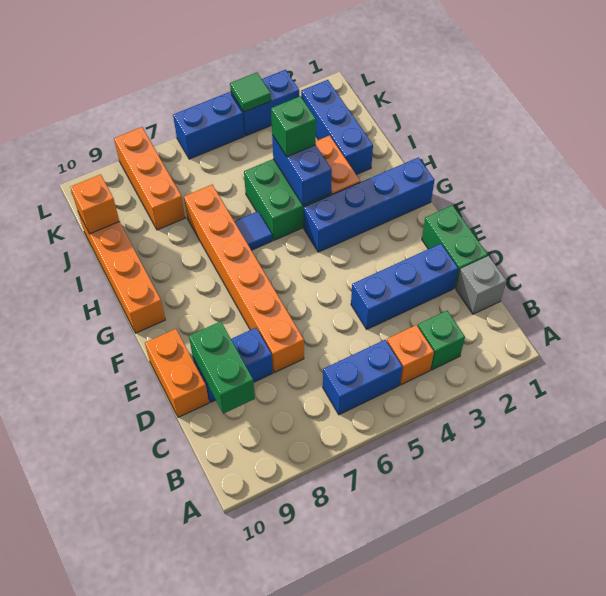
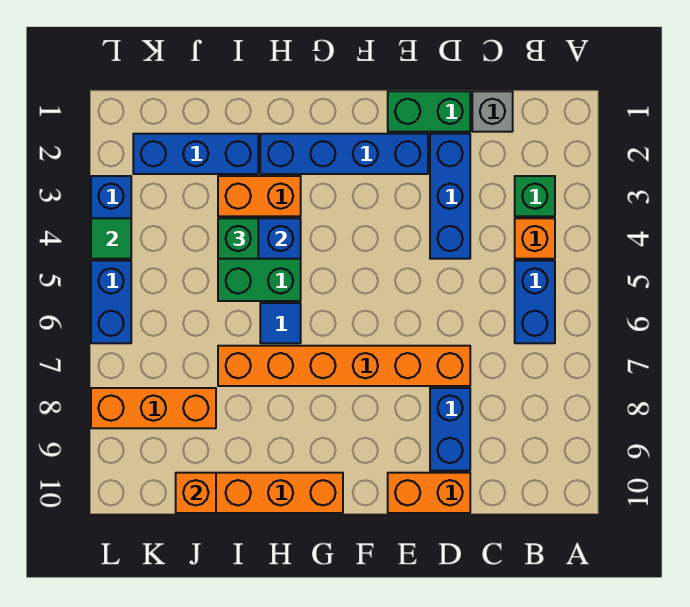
green brick C9:D9 level 2 -> none
blue brick G1:G4 level 1 -> blue brick E2:H2 level 1

